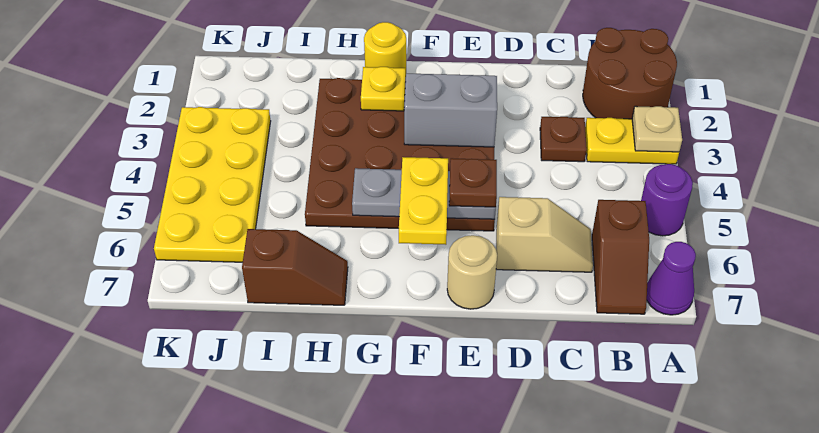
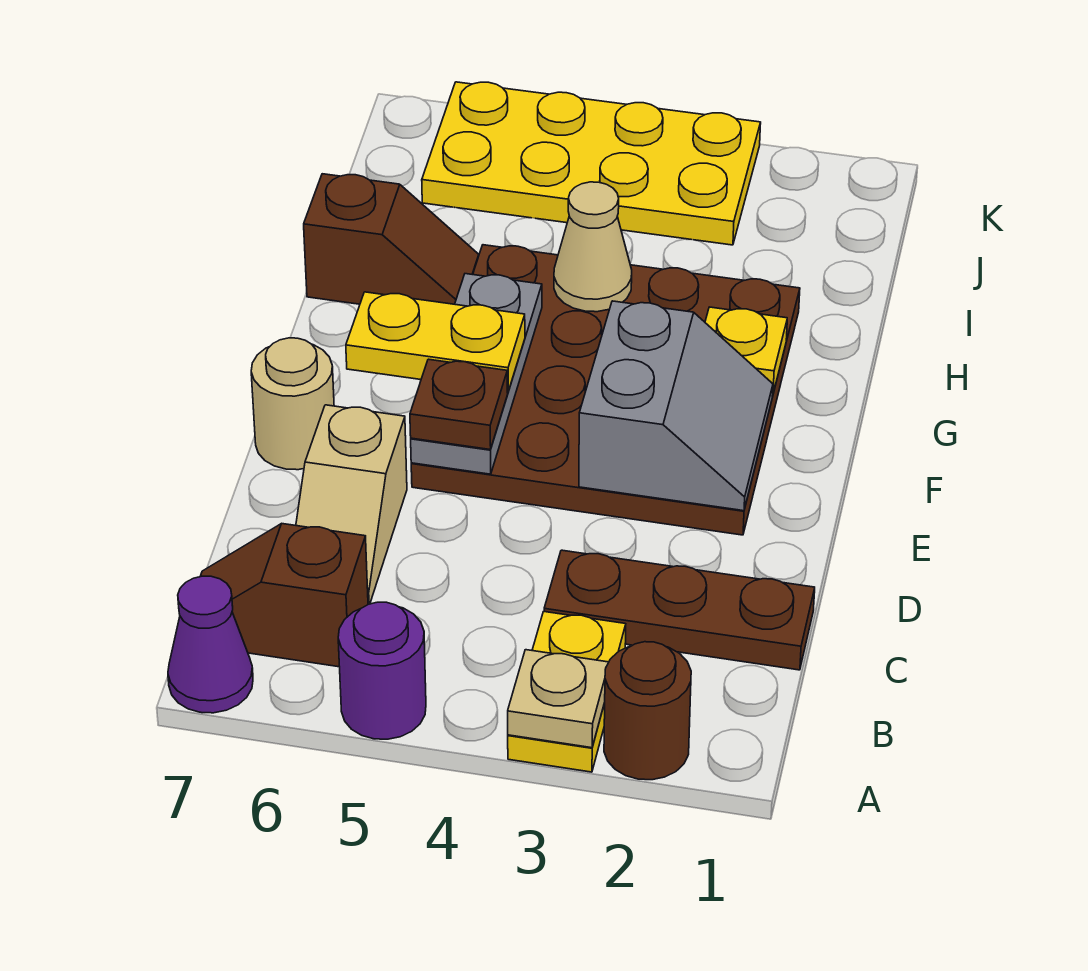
brown round brick A1:B2 level 1 -> brown round brick A2 level 1
brown plate C3 level 1 -> brown plate C1:C3 level 1
yellow round brick G1 level 1 -> none
none -> tan cone H4 level 2
brown slope H7:I7 level 1 top I -> brown slope H6:H7 level 1 top 7

